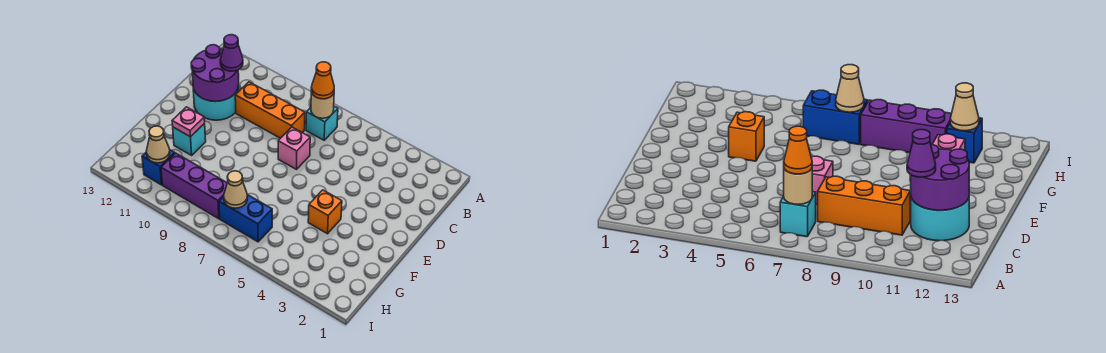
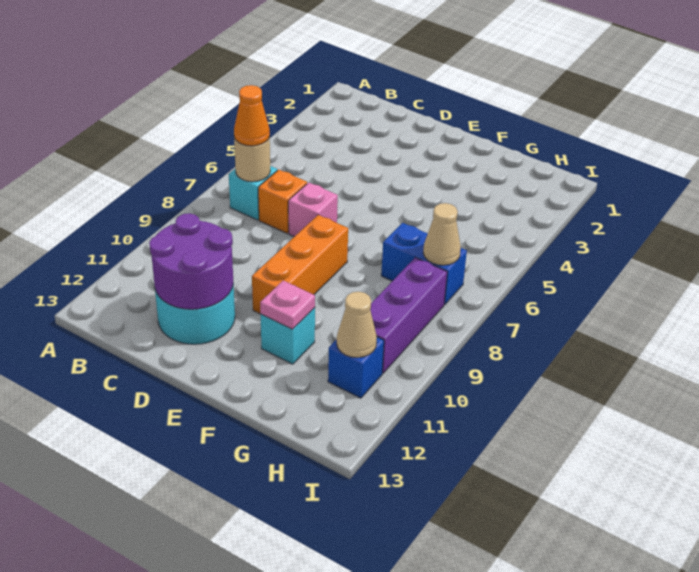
orange brick C8:C10 level 1 -> orange brick E8:E10 level 1
purple cone C11 level 3 -> none
orange brick F4 level 1 -> orange brick C7 level 1
blue brick H6:H7 level 1 -> blue brick G7:H7 level 1

